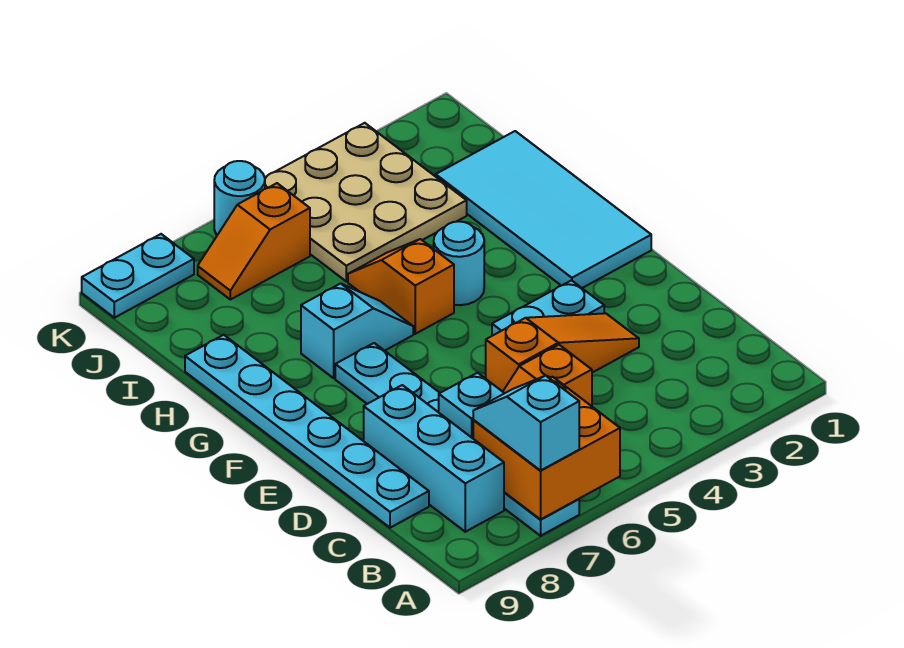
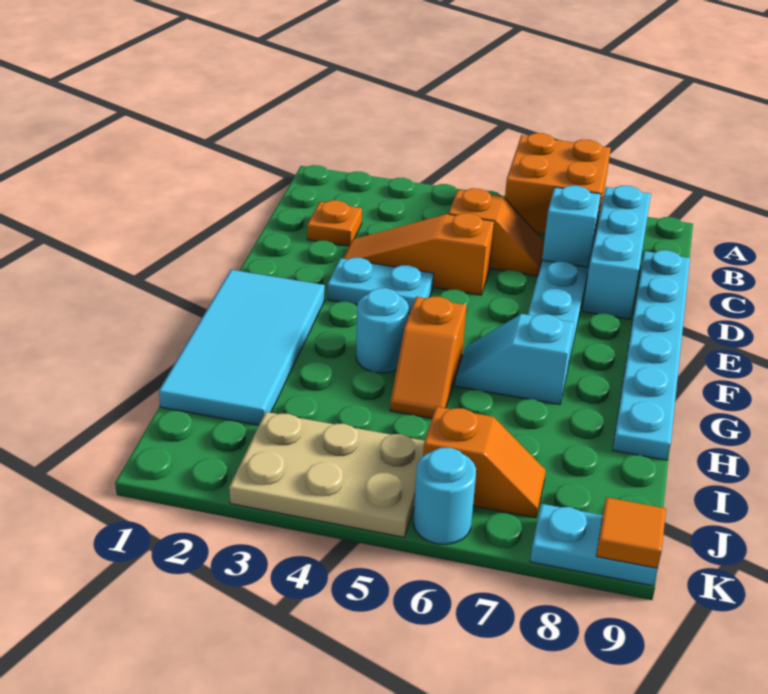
cyan slope A7:B7 level 3 top A -> none
none -> orange plate C2 level 1
tan plate I3:K5 level 1 -> tan plate J3:K5 level 1
none -> orange tile K9 level 2

